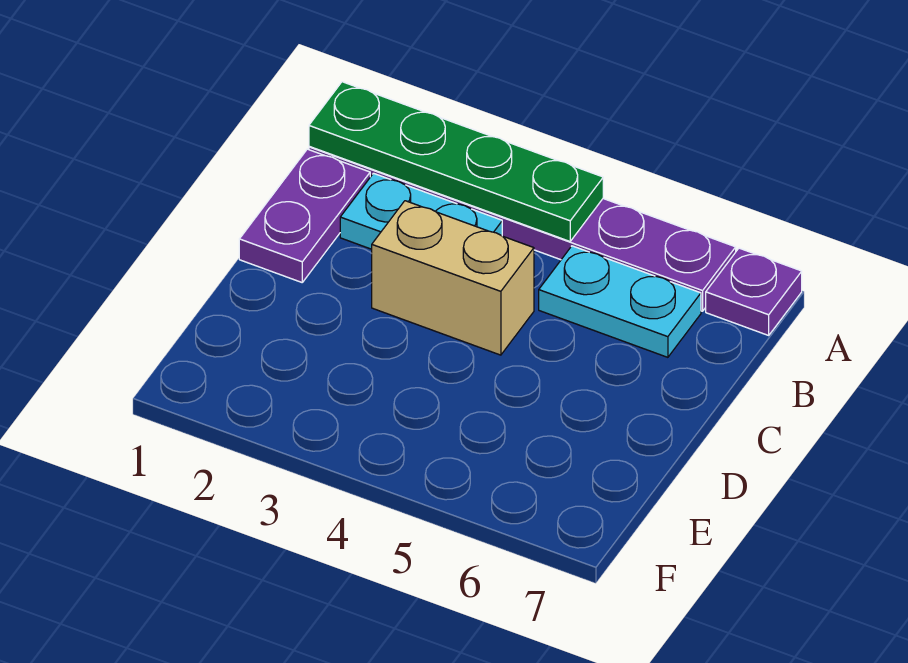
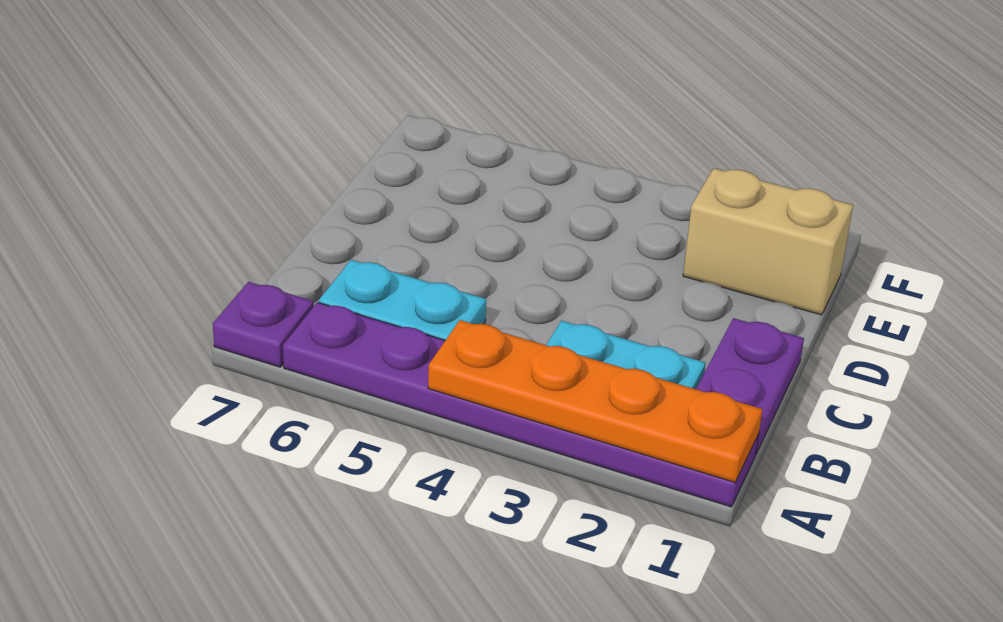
green plate A1:A4 level 2 -> orange plate A1:A4 level 2
tan brick C3:C4 level 1 -> tan brick E1:E2 level 1

